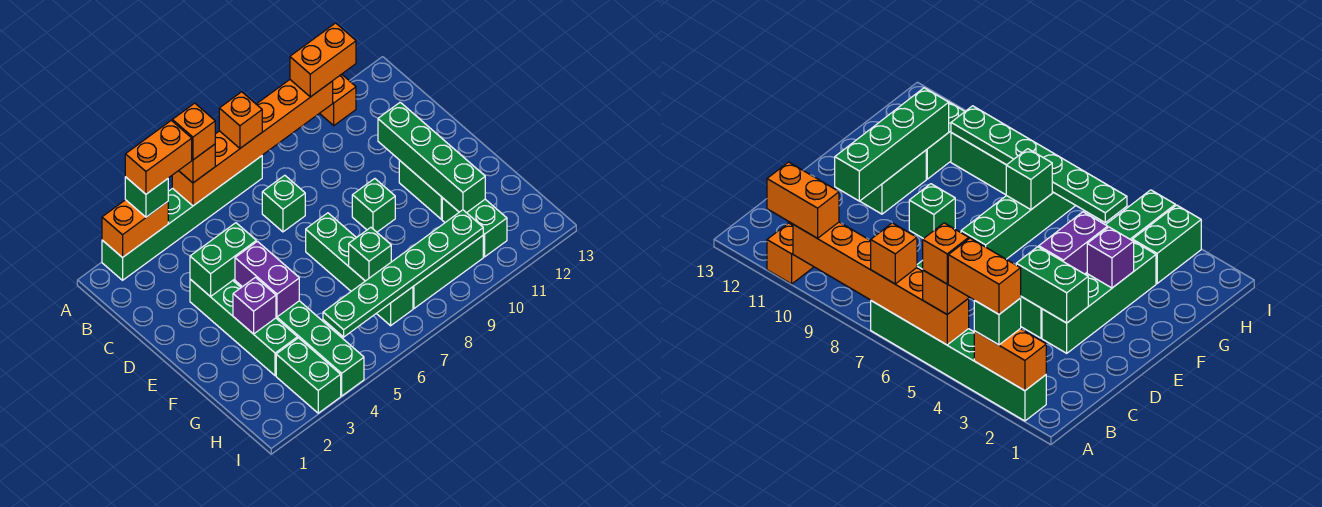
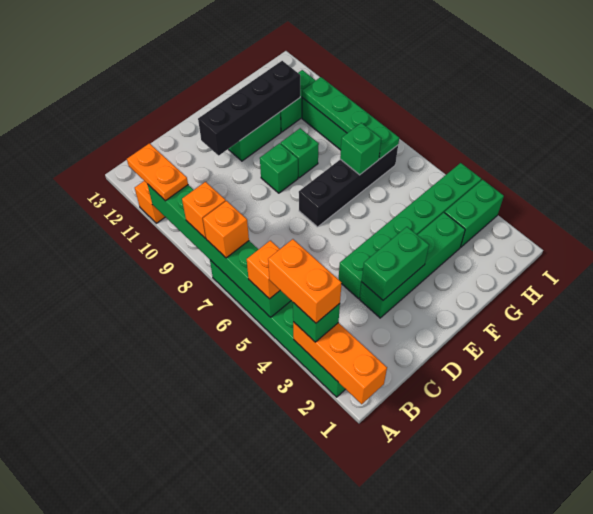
orange brick A2:A3 level 2 -> orange brick A1:A3 level 2
orange brick A5:A10 level 2 -> green brick A5:A10 level 2
orange brick A5 level 4 -> orange brick A8 level 3
orange brick A10:A11 level 3 -> orange plate A10:A11 level 3
green brick C7 level 1 -> green brick F9 level 1
green brick D3:D4 level 2 -> green brick D3:E3 level 2
green brick D11:G11 level 2 -> black brick D11:G11 level 2
purple brick E4:F4 level 2 -> none
green brick E7:H7 level 1 -> black brick E7:H7 level 1
purple brick F3 level 2 -> none
green plate H5:H10 level 2 -> green plate H7:H10 level 2

